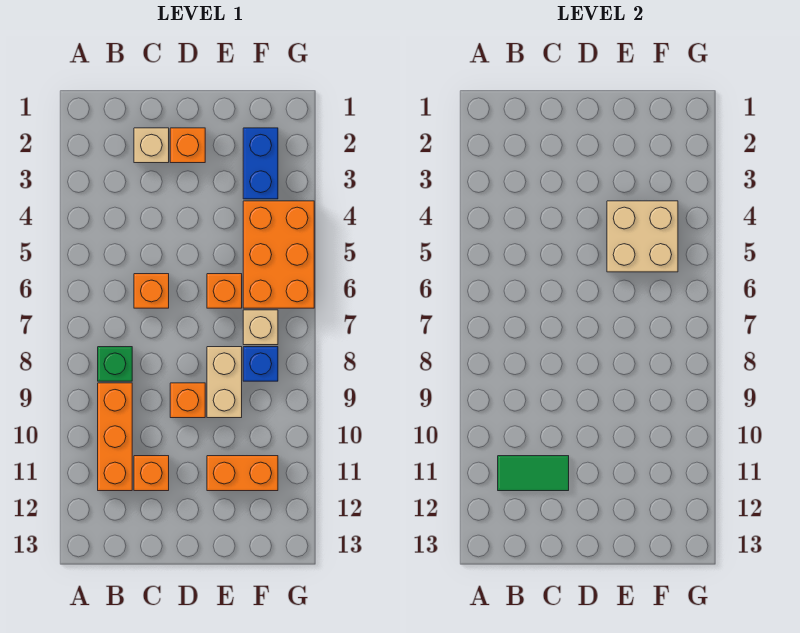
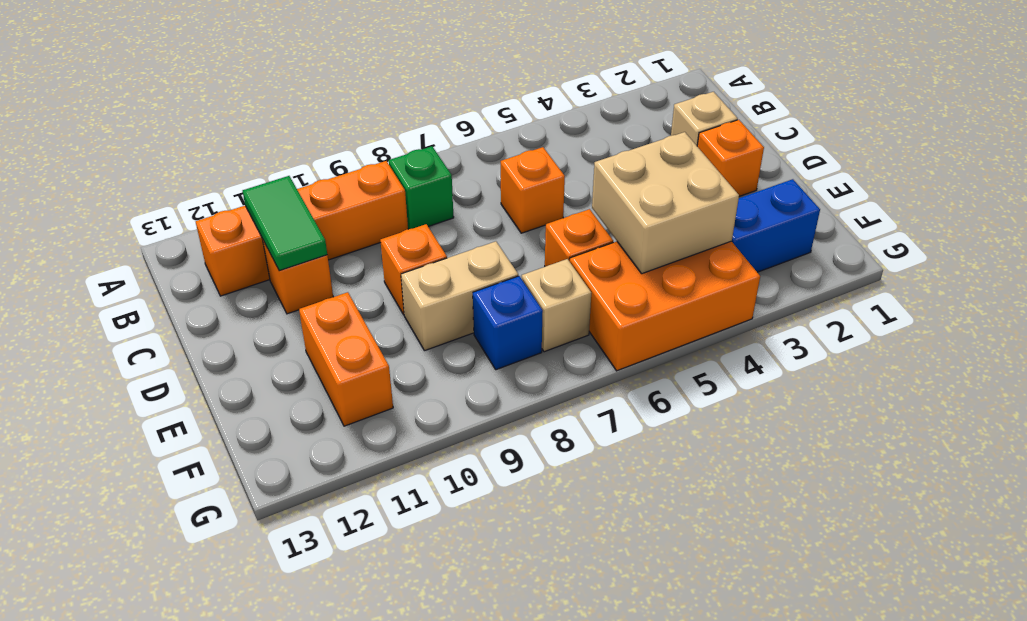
orange brick B9:B11 level 1 -> orange brick B9:B12 level 1

